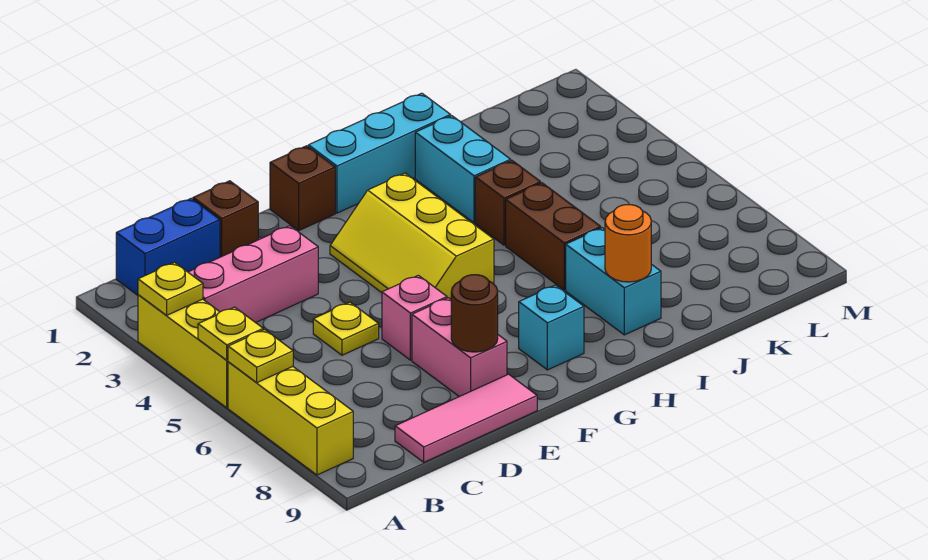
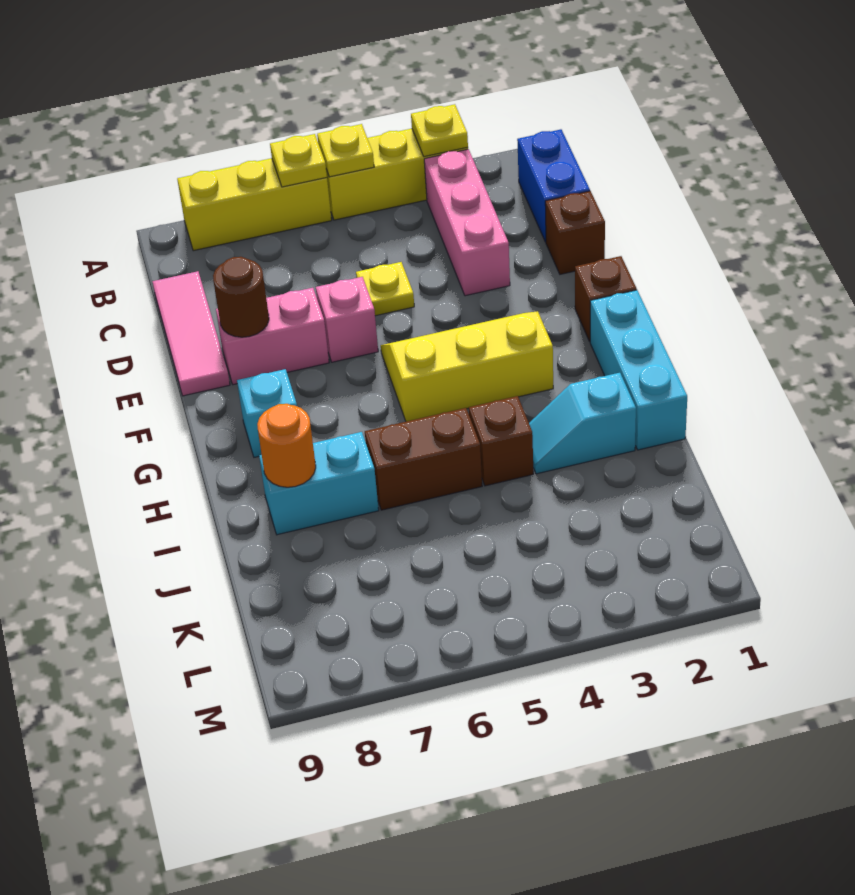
cyan brick I2:I3 level 1 -> cyan slope I2:I3 level 1 top 2

